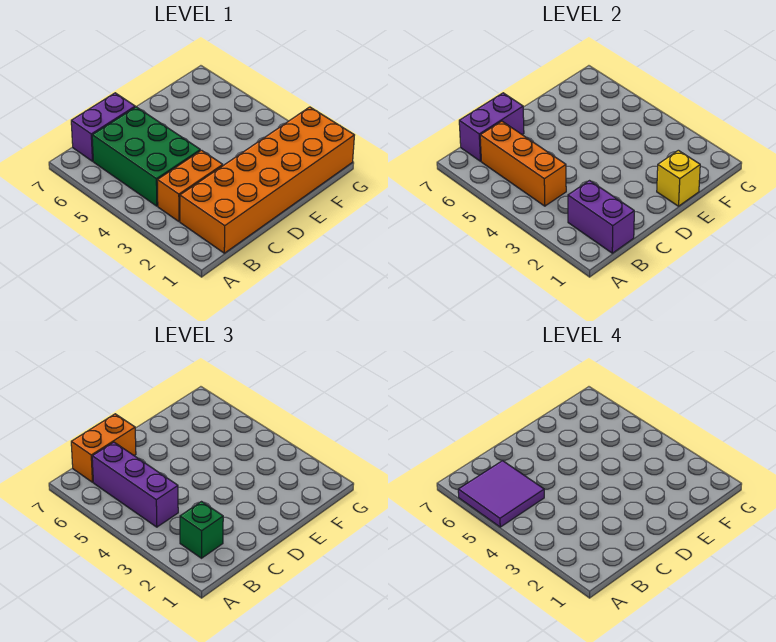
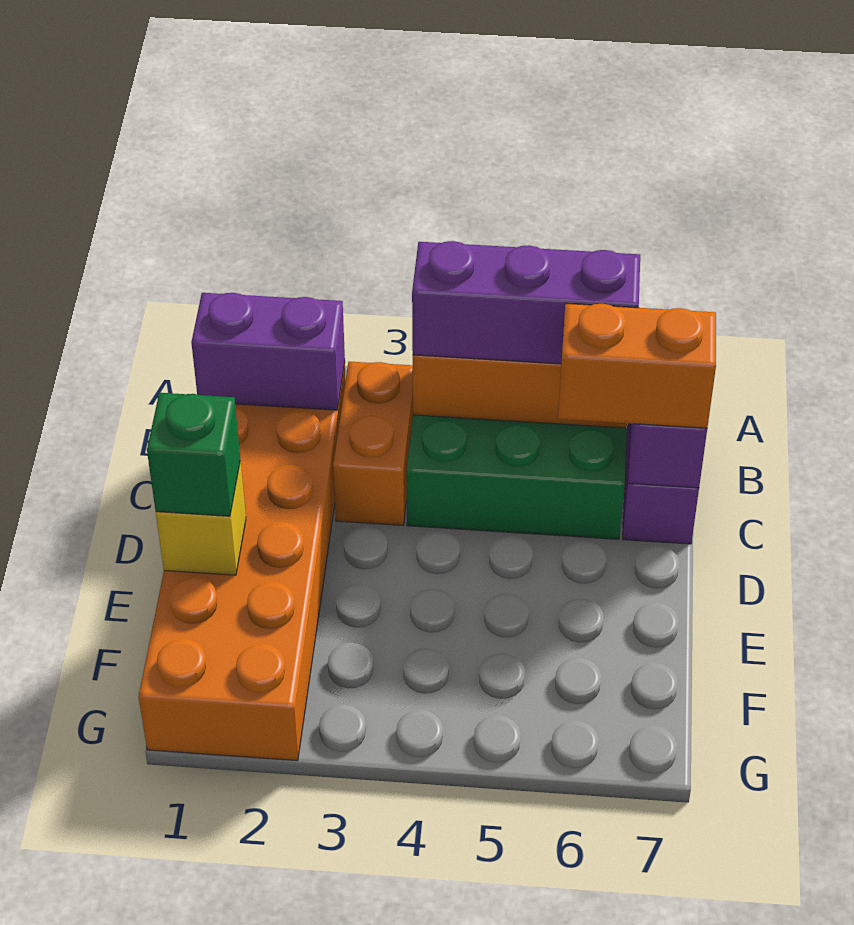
purple tile A5:B6 level 4 -> none
green brick B2 level 3 -> green brick E1 level 3
orange brick B7:C7 level 3 -> orange brick C6:C7 level 3

